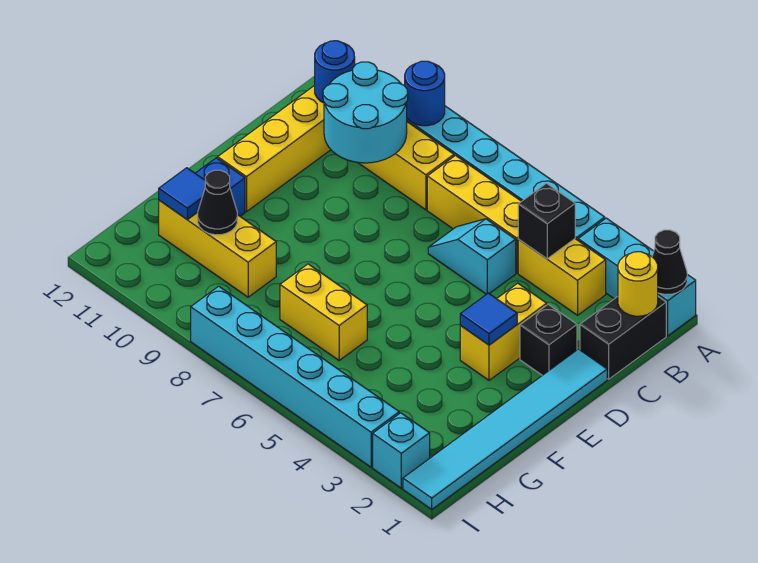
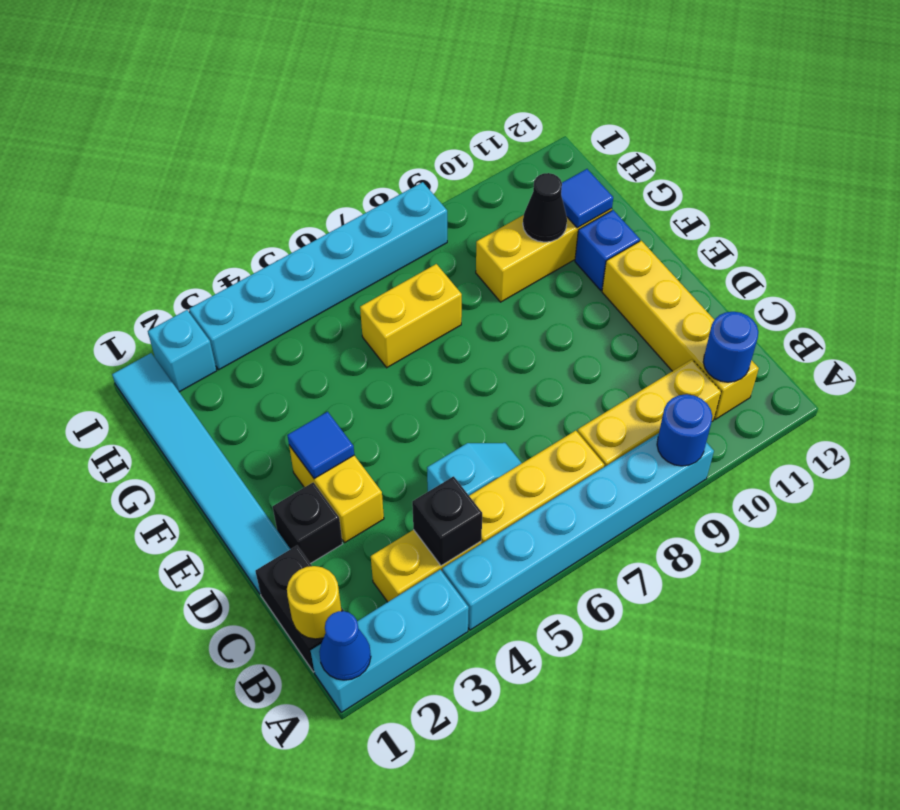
black cone A1 level 2 -> blue cone A1 level 2
cyan round brick B9:C10 level 2 -> none

